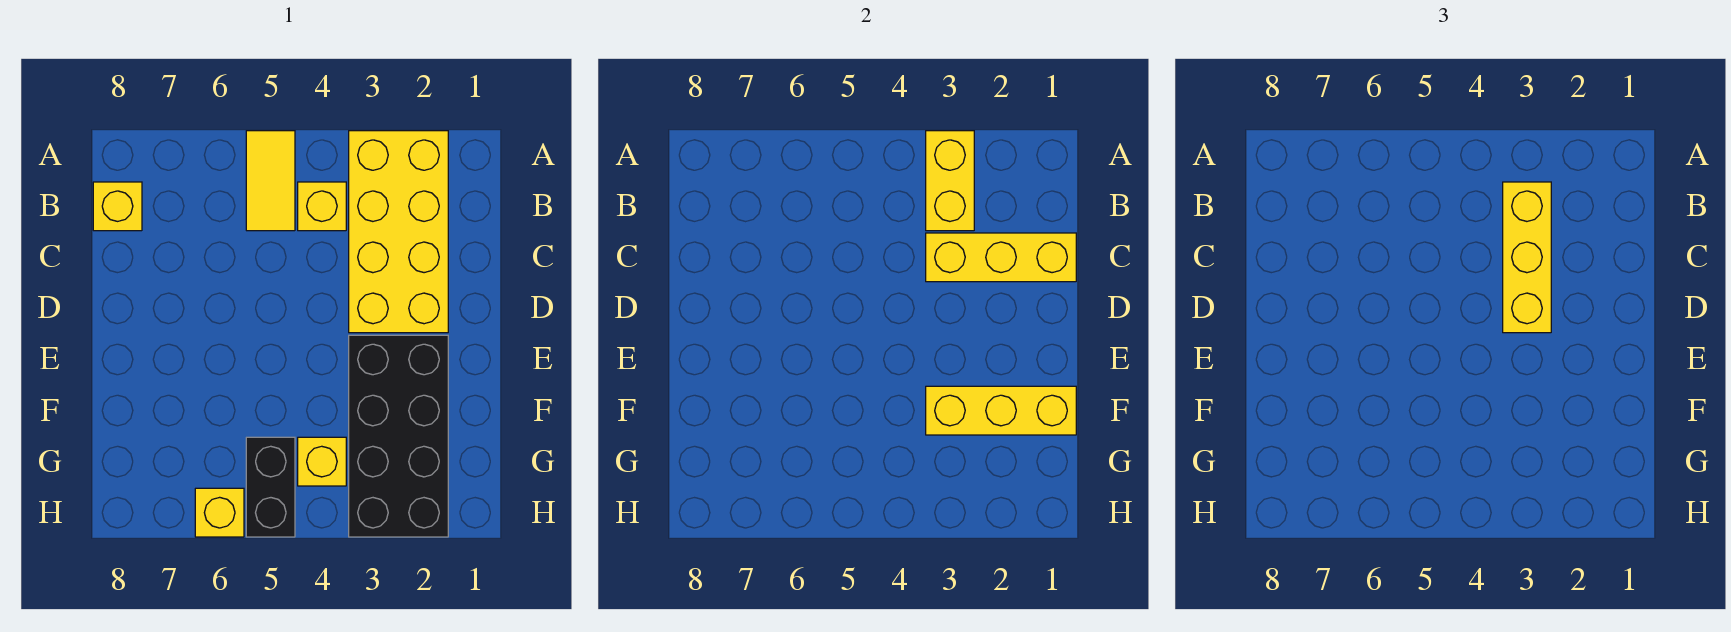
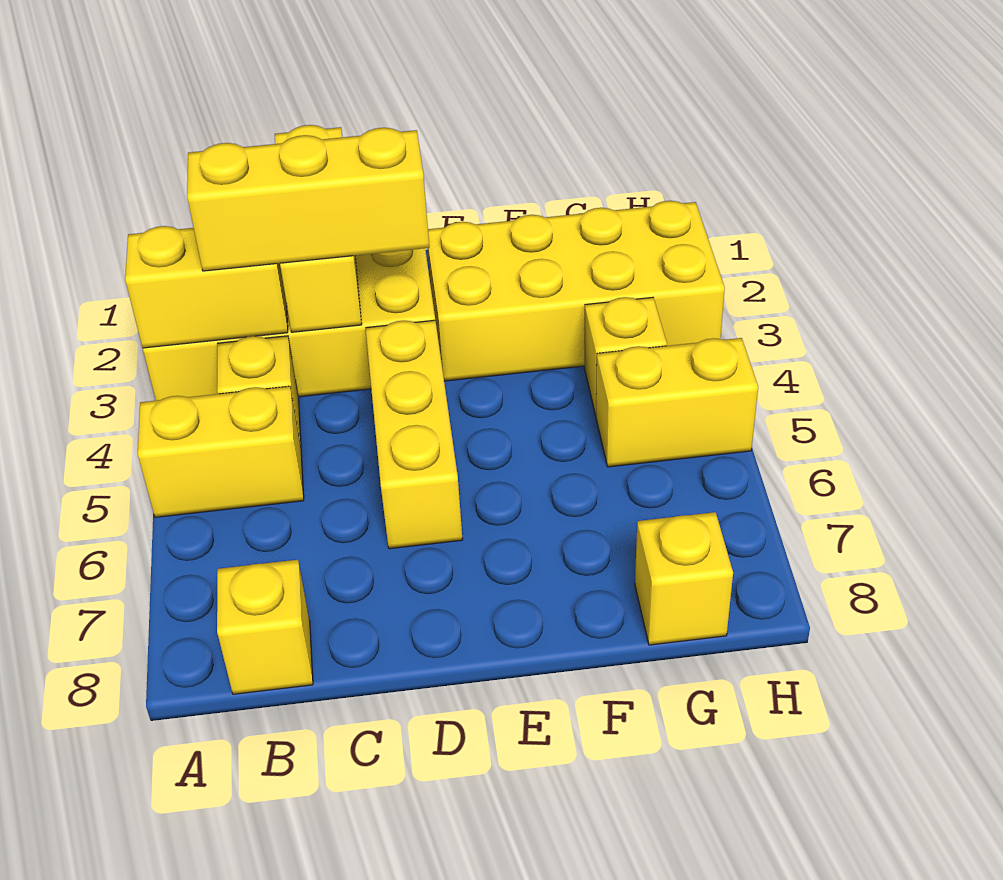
yellow tile A5:B5 level 1 -> yellow brick A5:B5 level 1
black brick E2:H3 level 1 -> yellow brick E2:H3 level 1
yellow brick F1:F3 level 2 -> yellow brick D4:D6 level 1
black brick G5:H5 level 1 -> yellow brick G5:H5 level 1
yellow brick H6 level 1 -> yellow brick G8 level 1

